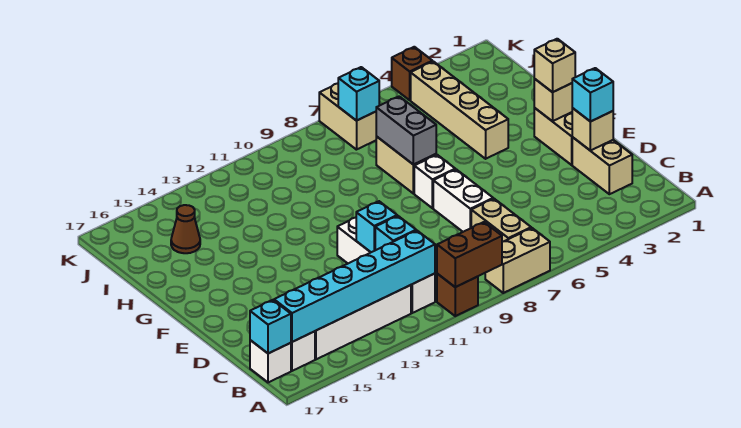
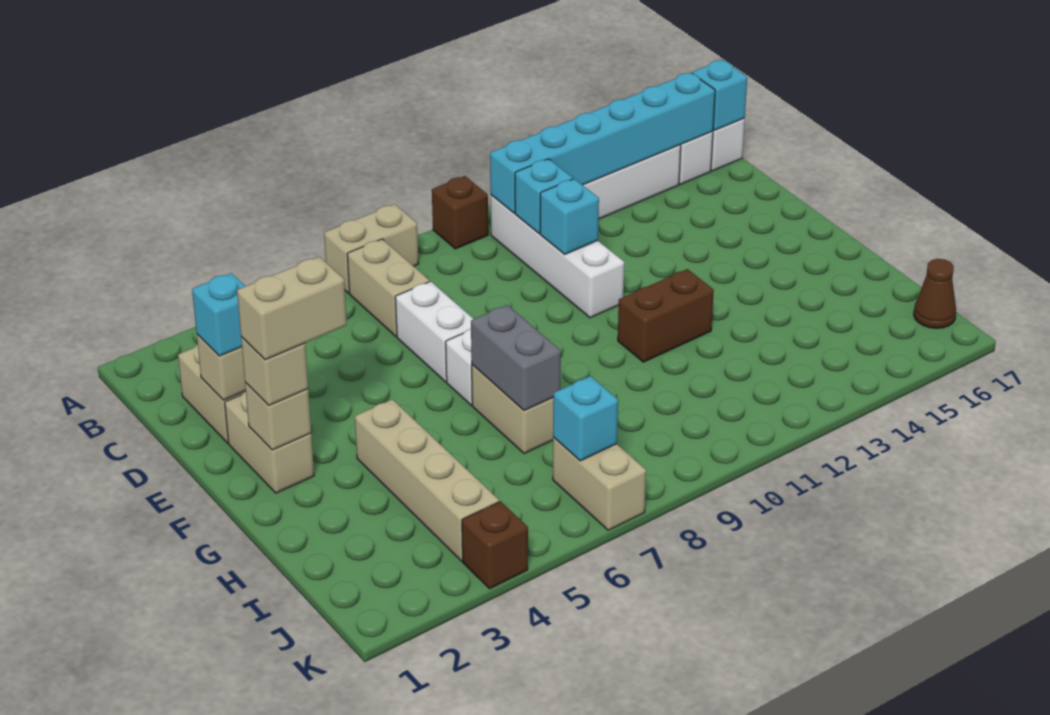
brown brick A9:A10 level 2 -> brown brick G11:G12 level 1
none -> tan brick F2:F3 level 4
brown cone I15 level 1 -> brown cone J17 level 1

